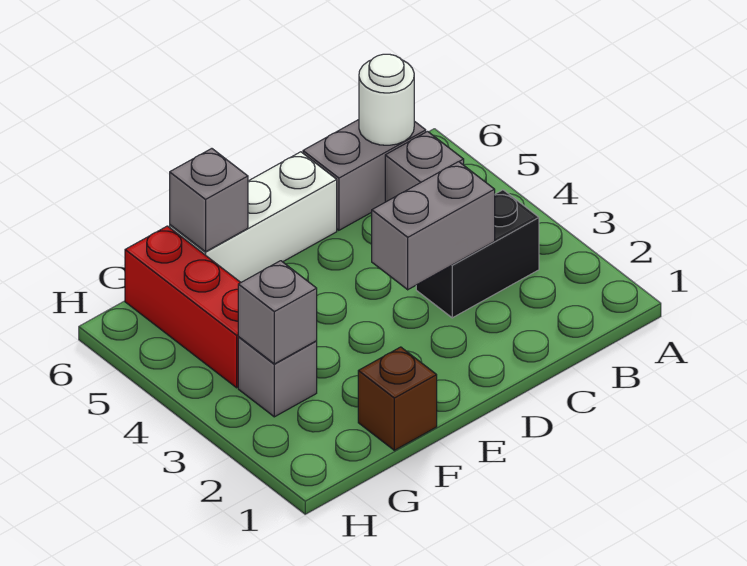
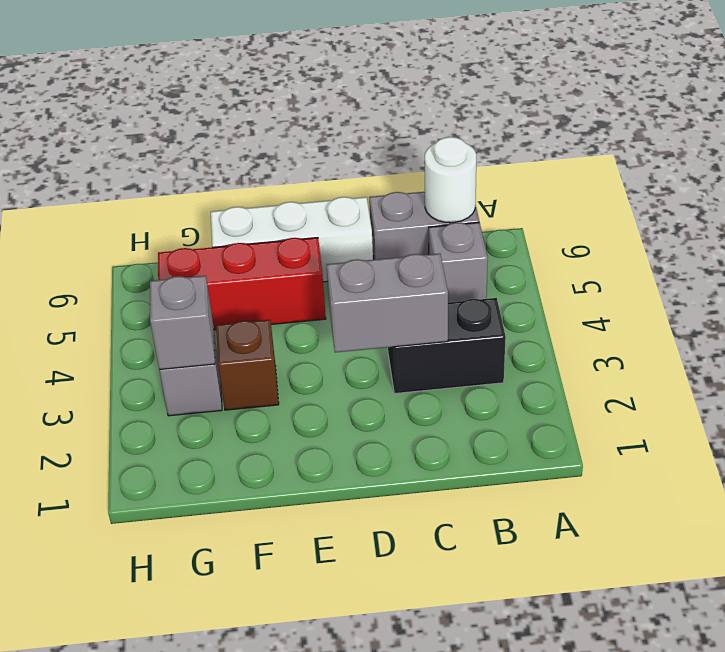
brown brick F1 level 1 -> brown brick F3 level 1
grey brick F6 level 2 -> none
red brick G4:G6 level 1 -> red brick E5:G5 level 1

